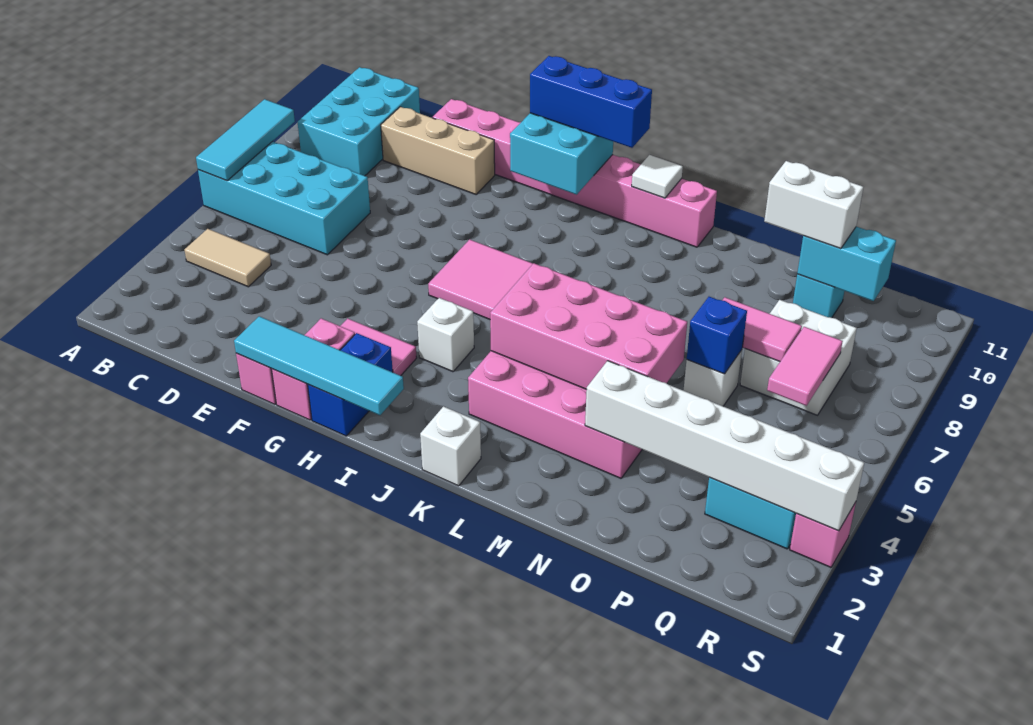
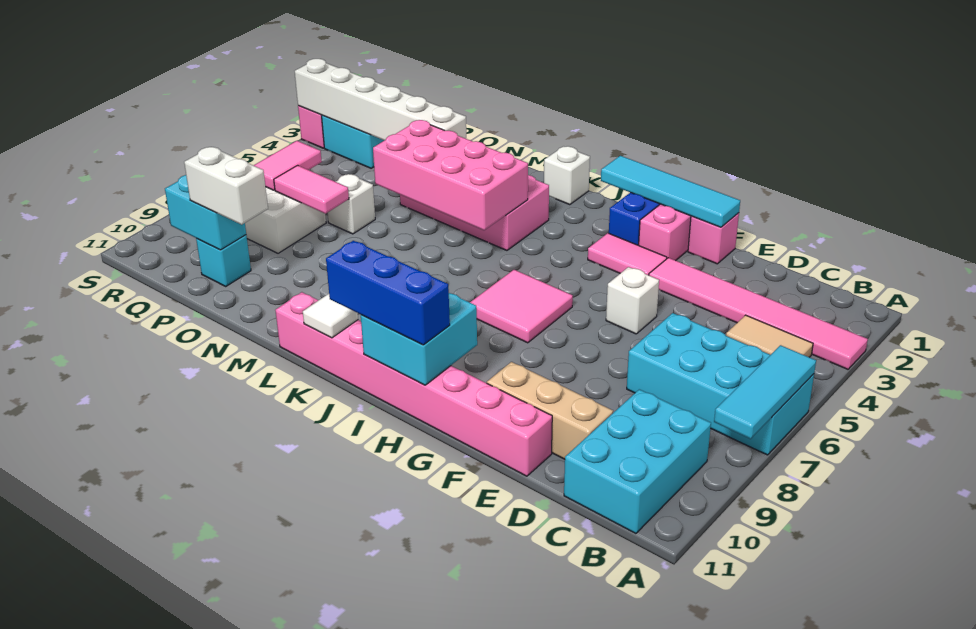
none -> pink tile A3:F3 level 1
white brick I4 level 1 -> white brick F5 level 1
blue brick O6 level 2 -> none

